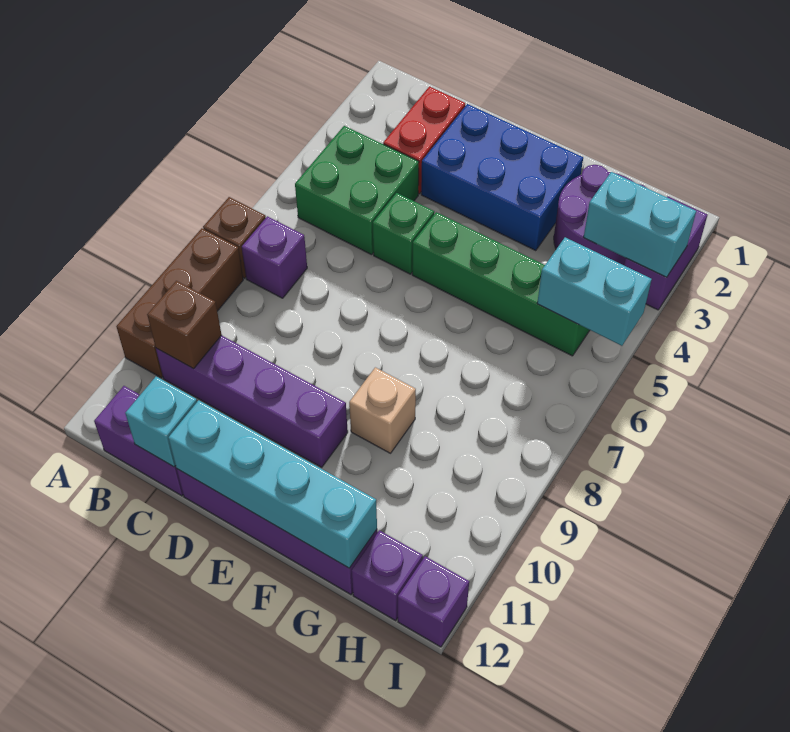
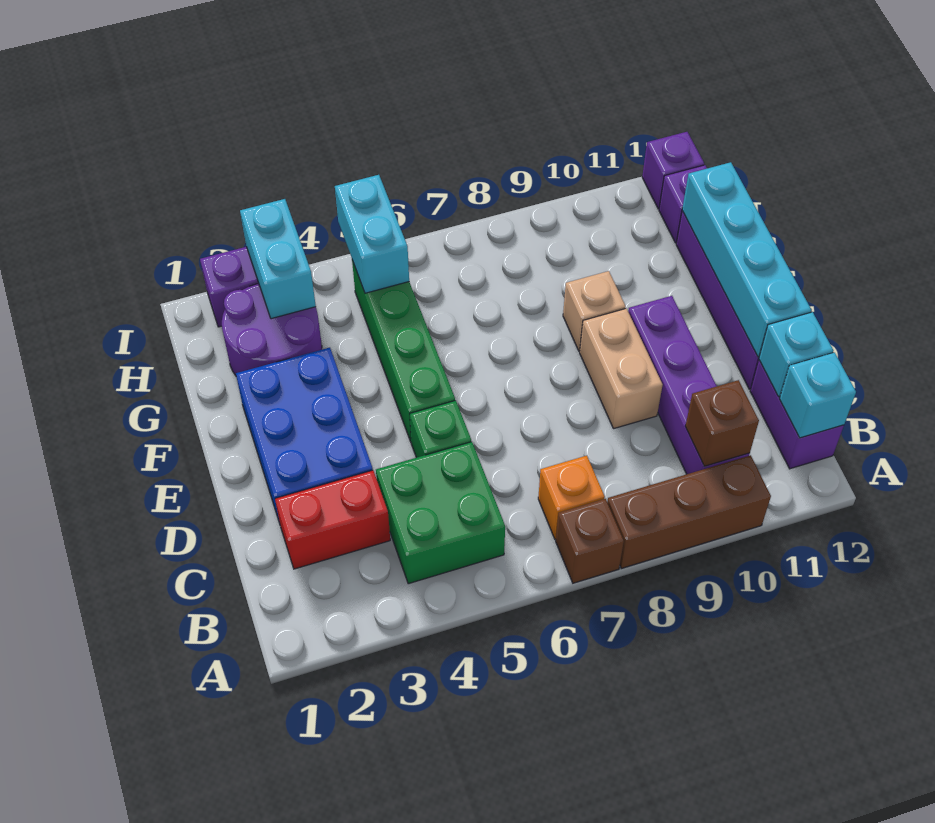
purple brick B7 level 1 -> orange brick B7 level 1
none -> cyan brick B12 level 2
none -> tan brick D9:E9 level 1

